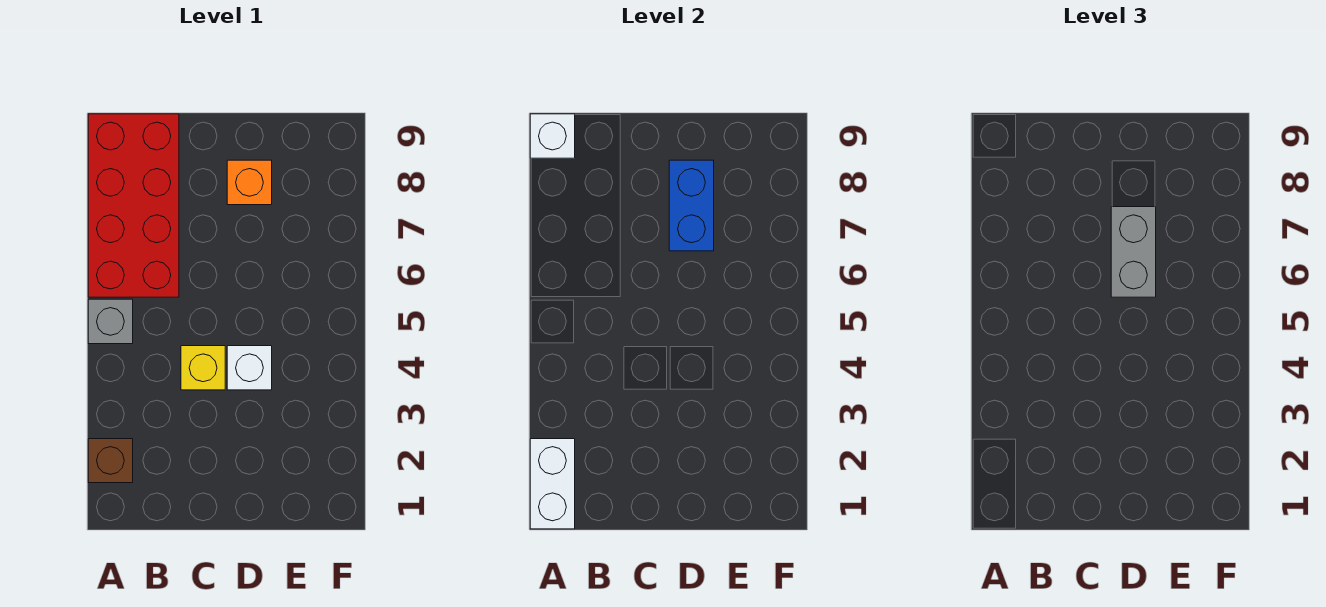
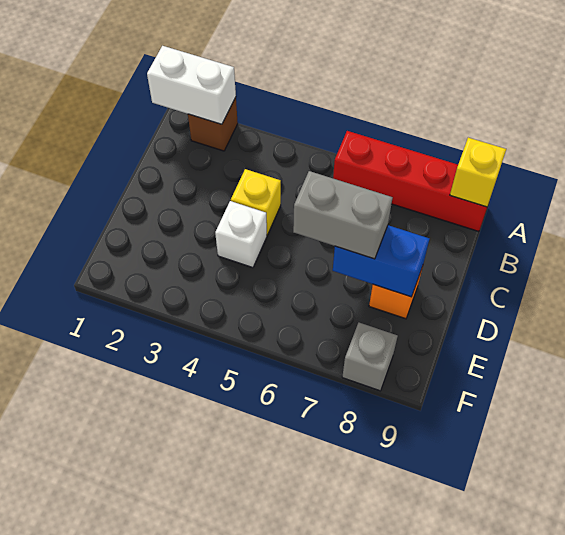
grey brick A5 level 1 -> grey brick F8 level 1
red brick A6:B9 level 1 -> red brick A6:A9 level 1
white brick A9 level 2 -> yellow brick A9 level 2

